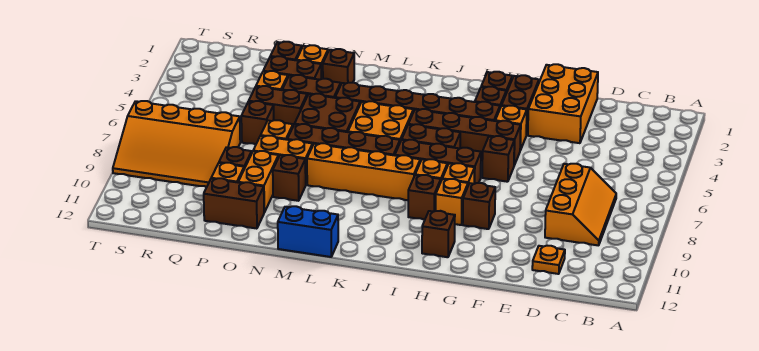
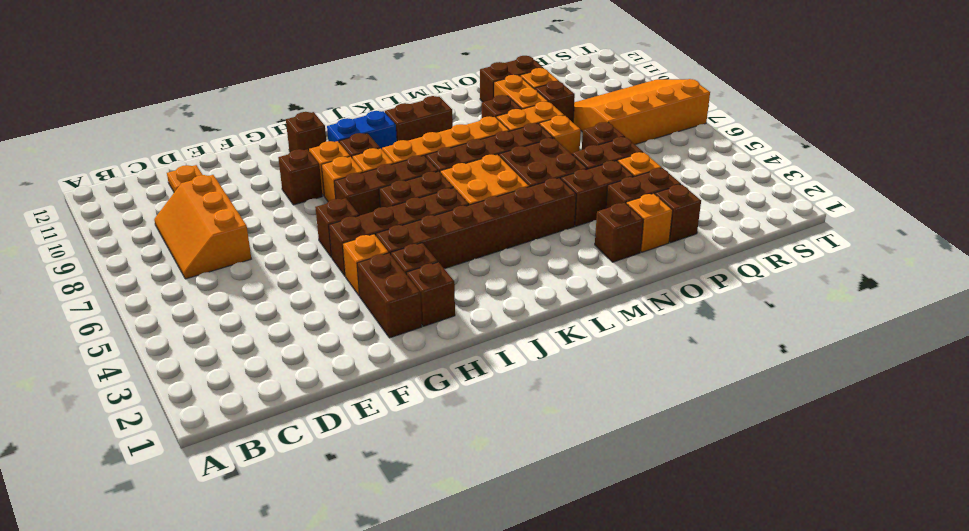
orange brick E1:F3 level 1 -> none
none -> brown brick K10:L10 level 1
blue brick L12:M12 level 1 -> blue brick I10:J10 level 1

